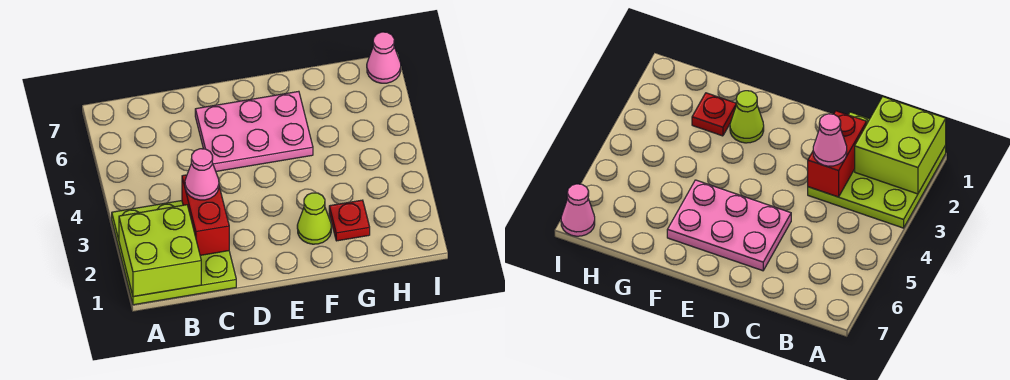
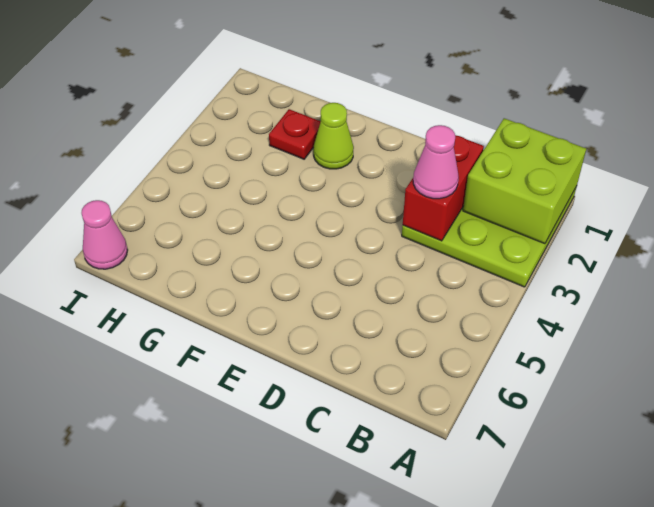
pink plate D5:F6 level 1 -> none

